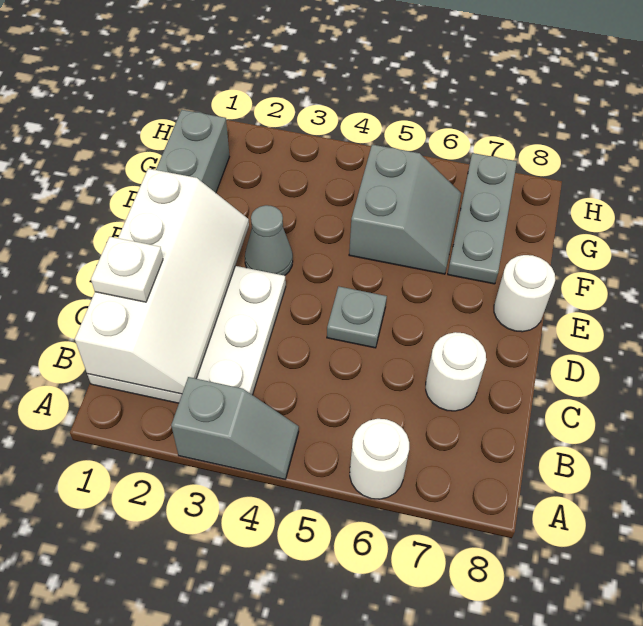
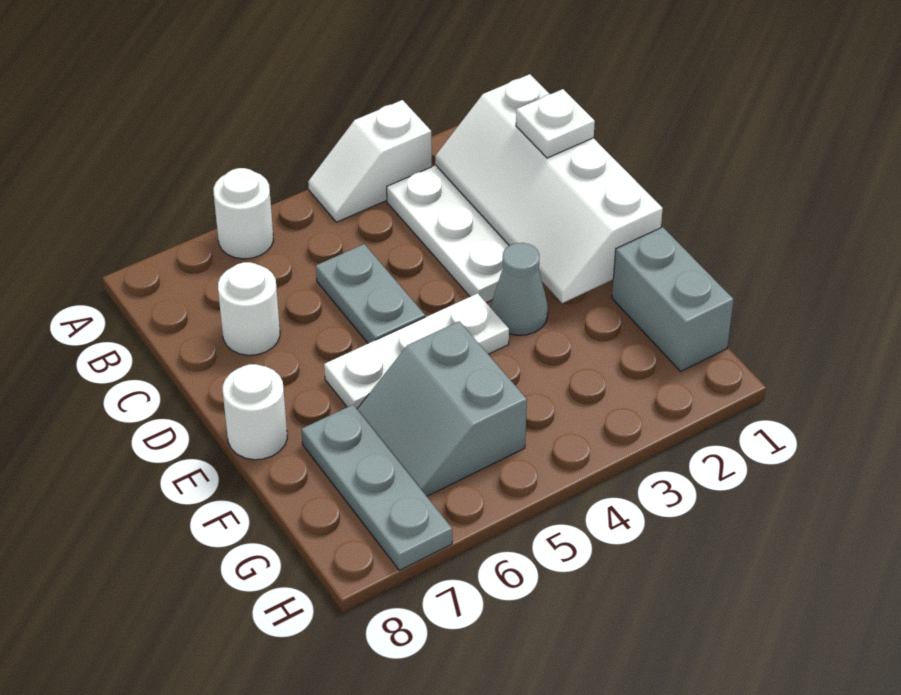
grey slope A3:A4 level 1 top 3 -> white slope A3:A4 level 1 top 3
grey plate D5 level 1 -> grey plate C5:D5 level 1
none -> white plate E4:E6 level 1

